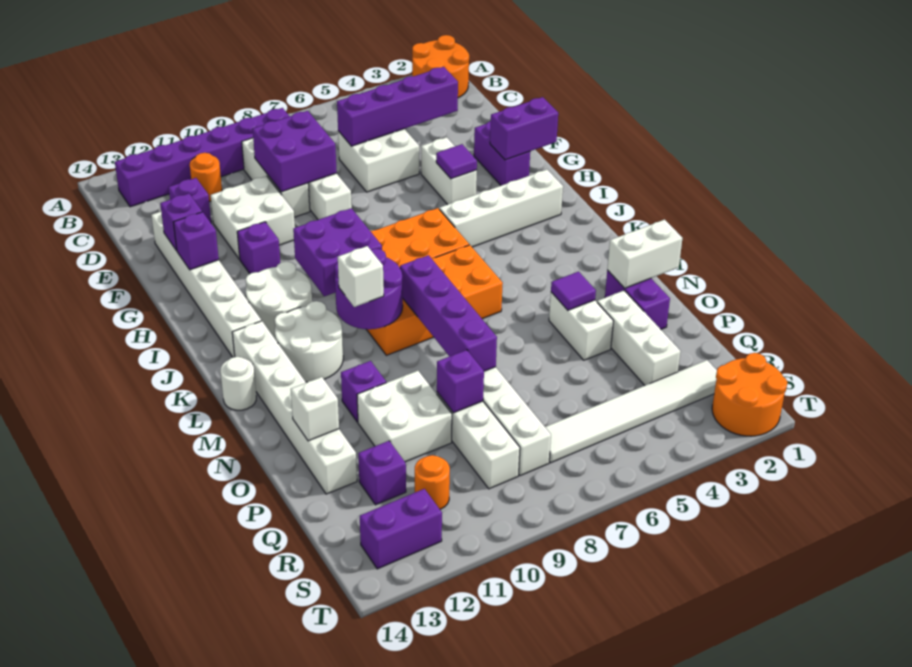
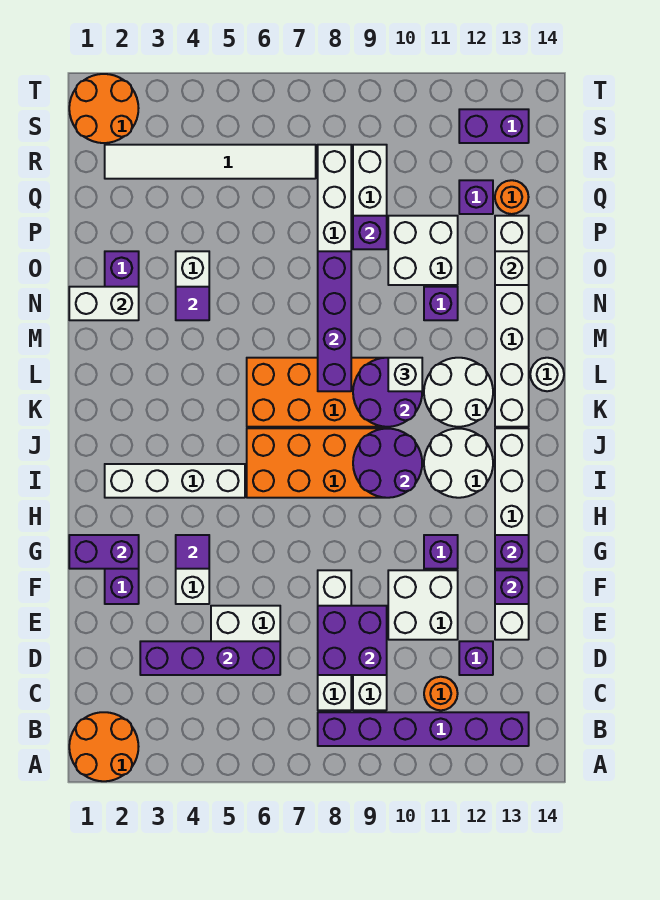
purple brick I9:J10 level 2 -> purple round brick I9:J10 level 2
white brick O3:Q3 level 1 -> none
orange round brick R11 level 1 -> orange round brick Q13 level 1

